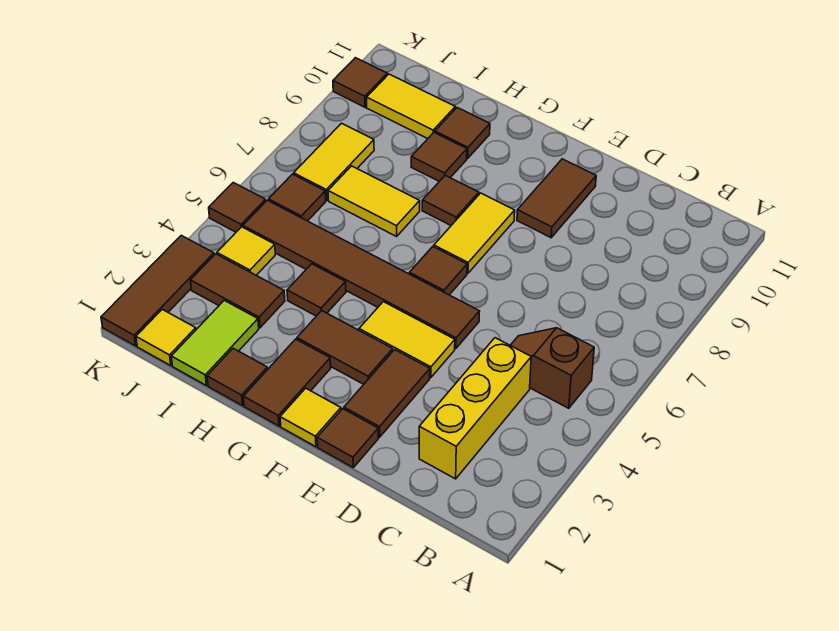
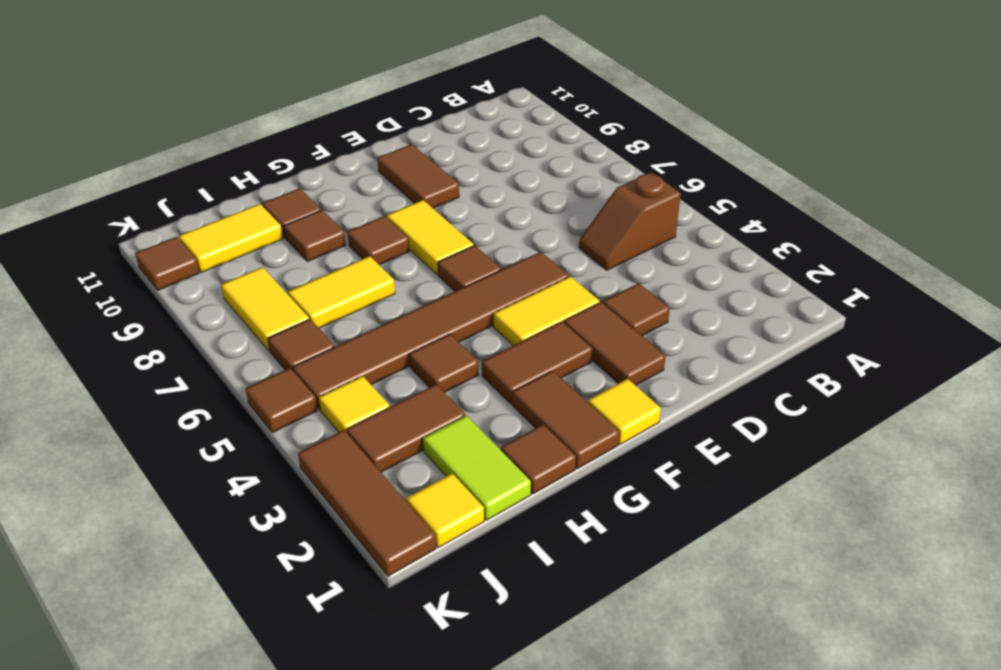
yellow brick C2:C4 level 1 -> none
brown tile E1 level 1 -> brown tile D3 level 1

